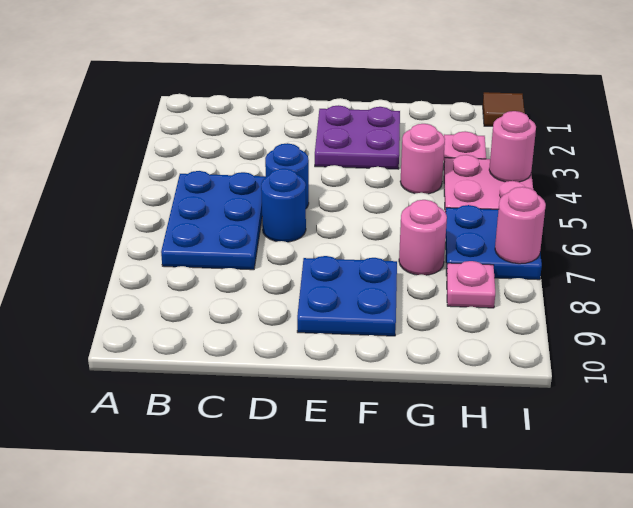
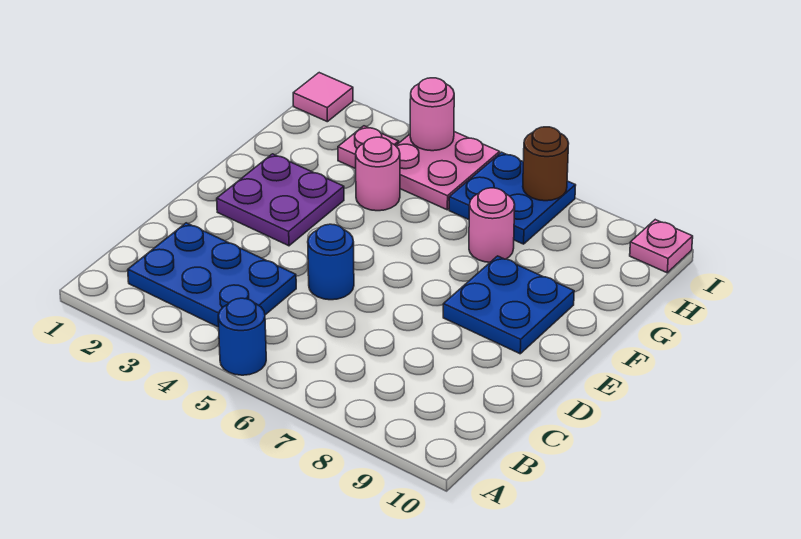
blue plate B5:C7 level 1 -> blue plate B2:C4 level 1
blue round brick D6 level 1 -> blue round brick A5 level 1
pink plate H8 level 1 -> pink plate I10 level 1
brown tile I1 level 1 -> pink tile I1 level 1
pink round brick I7 level 2 -> brown round brick I7 level 2

